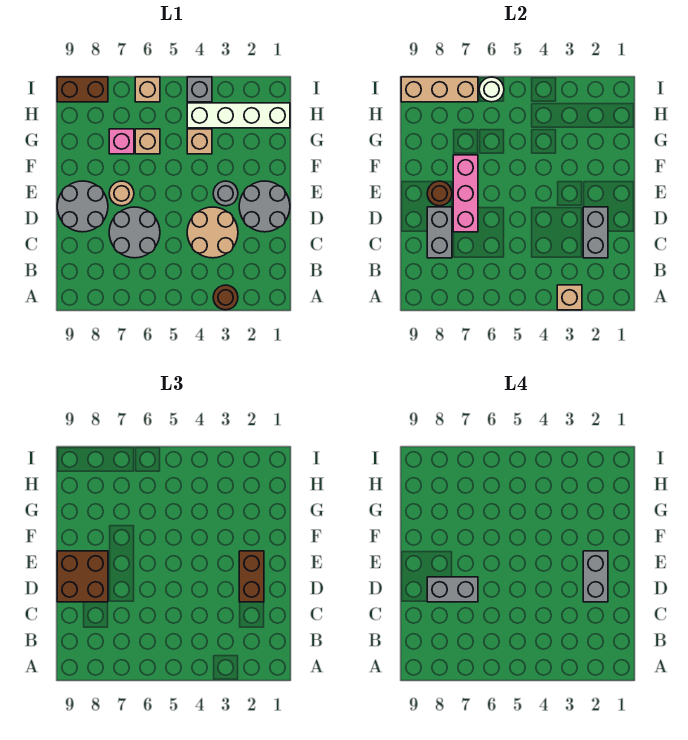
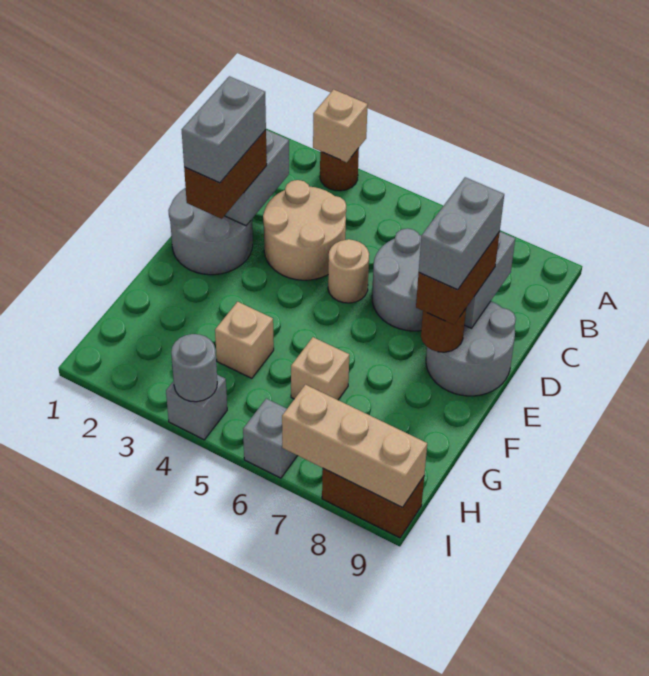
pink brick D7:F7 level 2 -> none
grey brick D7:D8 level 4 -> grey brick D8:E8 level 4
brown brick D8:E9 level 3 -> brown brick D8:E8 level 3
grey round brick E3 level 1 -> grey round brick I4 level 2
tan round brick E7 level 1 -> tan round brick D5 level 1
pink brick G7 level 1 -> none
white brick H1:H4 level 1 -> none
tan brick I6 level 1 -> grey brick I6 level 1
white round brick I6 level 2 -> none

